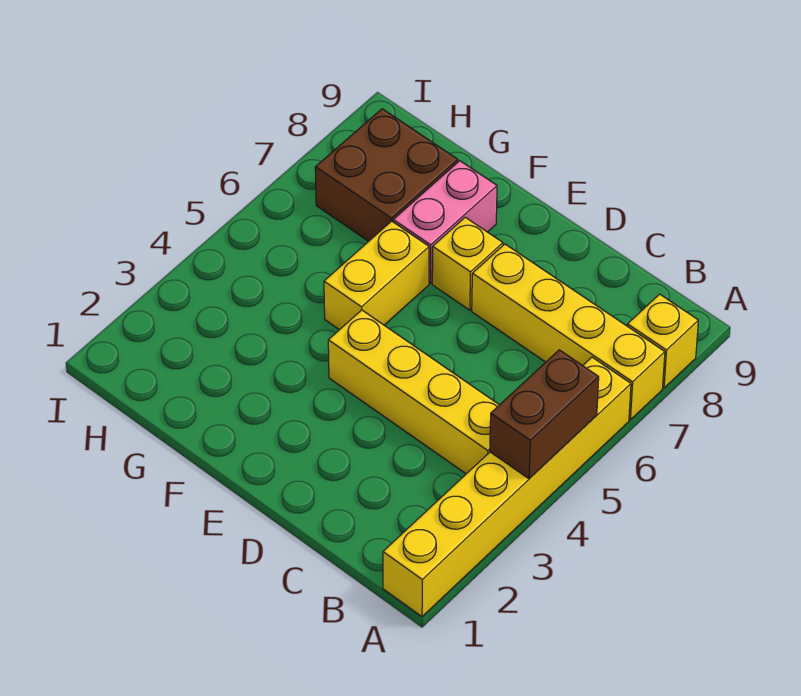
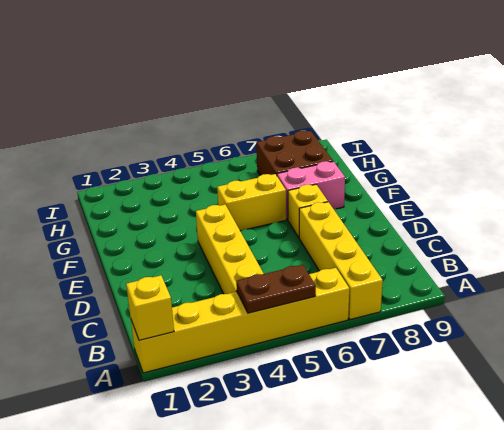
brown brick A4:A5 level 2 -> brown plate A4:A5 level 2
yellow brick A8 level 1 -> yellow brick A1 level 2

